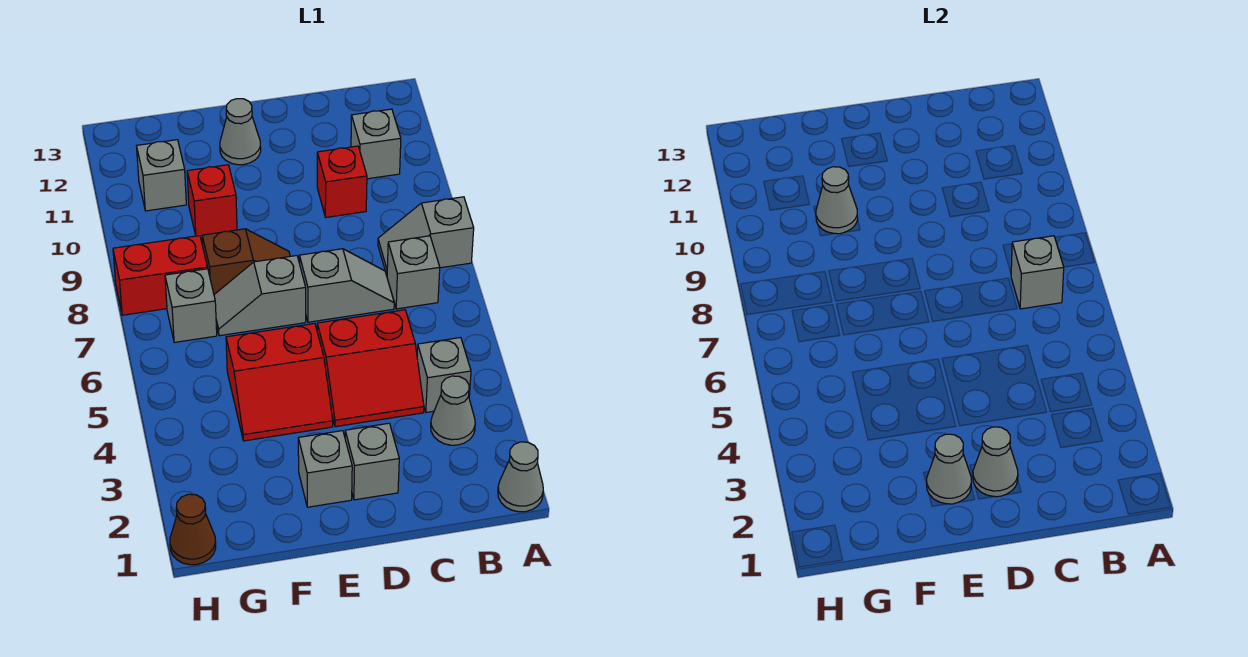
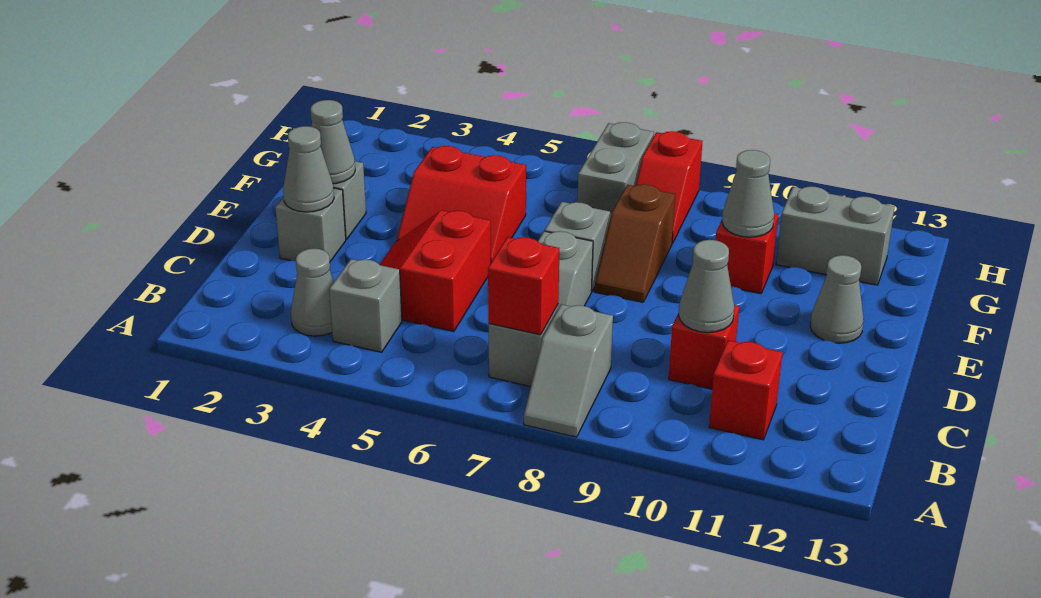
grey cone A1 level 1 -> grey cone C10 level 2
grey slope A8:B8 level 1 top A -> grey slope A8:B8 level 1 top B
grey brick B7 level 2 -> red brick B7 level 2
grey brick B11 level 1 -> red brick B11 level 1
red slope E4:F5 level 1 top 5 -> red slope E4:F5 level 1 top F
grey brick G7 level 1 -> grey brick G7:H7 level 1
red brick G8:H8 level 1 -> red slope G8:H8 level 1 top H
grey brick G11 level 1 -> grey brick G11:G12 level 1
brown cone H1 level 1 -> none

